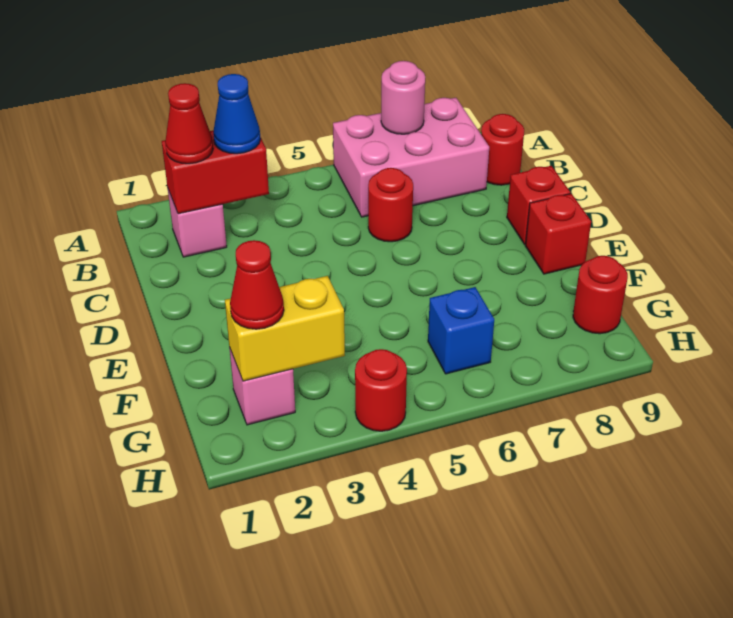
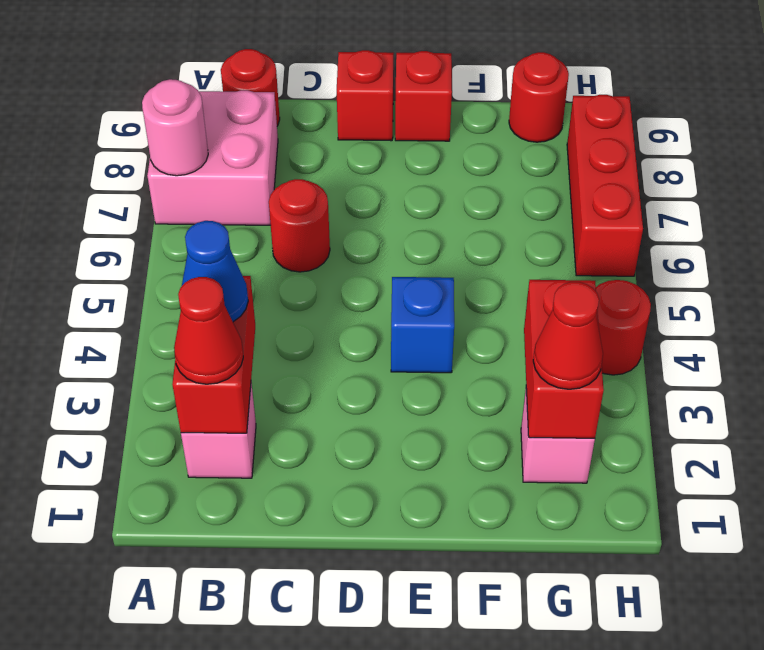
pink brick A6:B8 level 1 -> pink brick A7:B8 level 1
yellow brick G2:G3 level 2 -> red brick G2:G3 level 2
blue brick G6 level 1 -> blue brick E4 level 1
none -> red brick H6:H8 level 1

